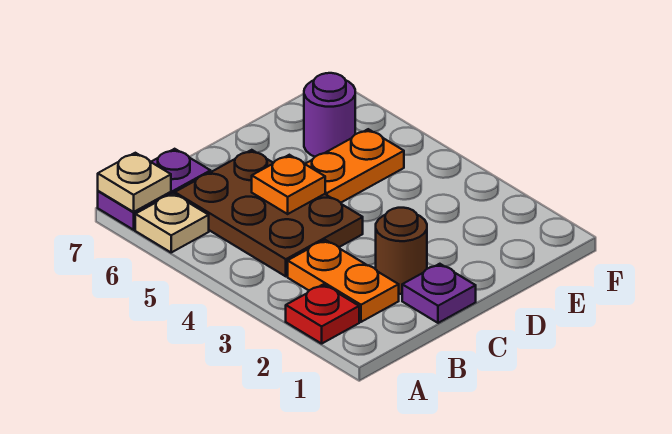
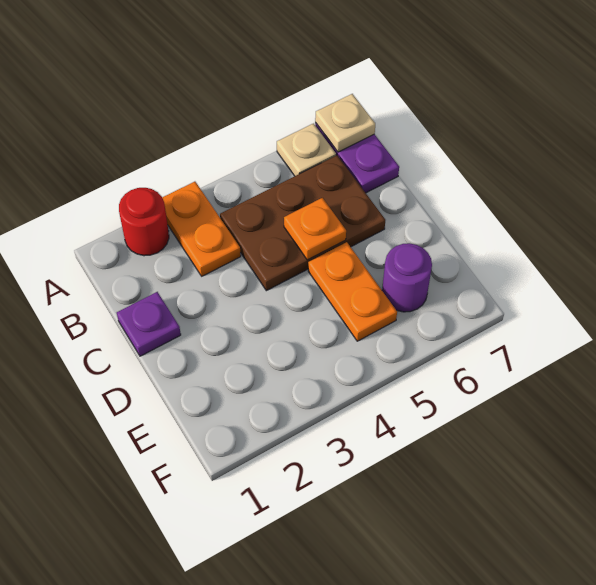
red plate A2 level 1 -> red round brick A2 level 1
orange plate B2:B3 level 1 -> orange plate A3:B3 level 1
brown round brick C2 level 1 -> none

